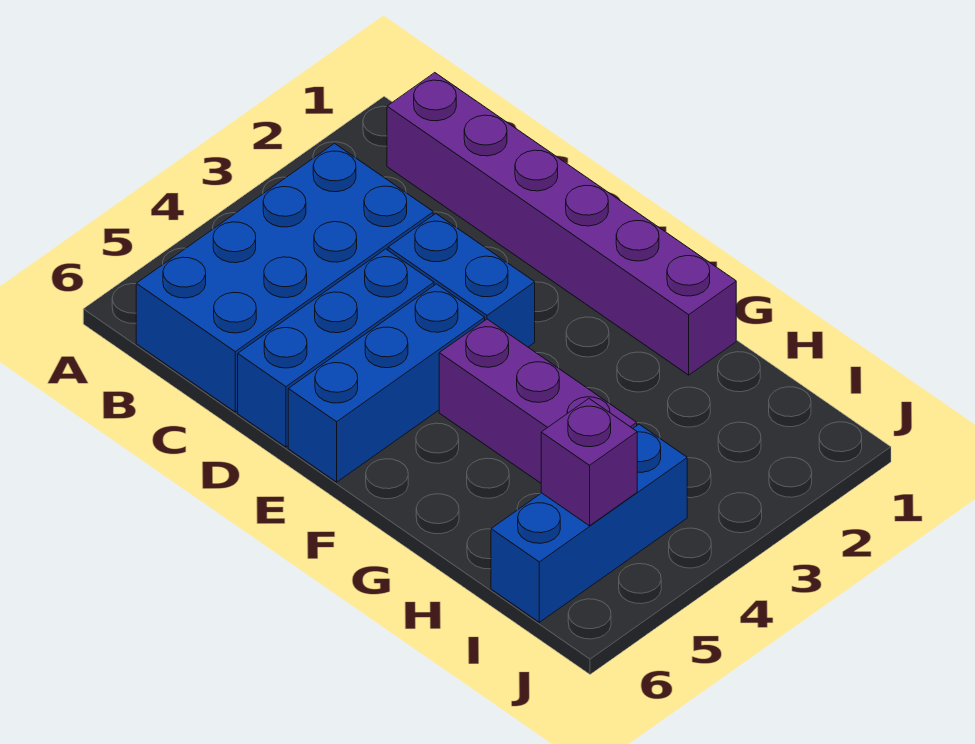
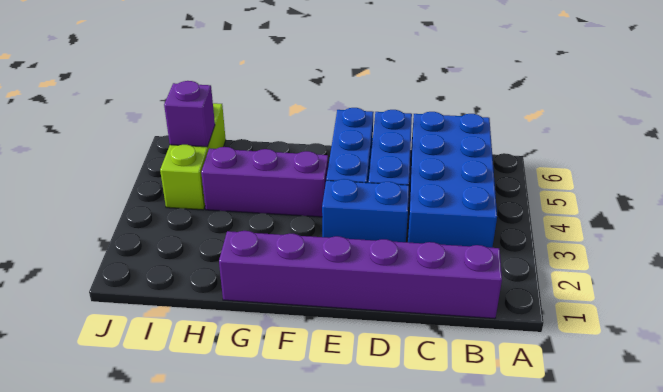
blue brick I4:I6 level 1 -> lime brick I4:I6 level 1

